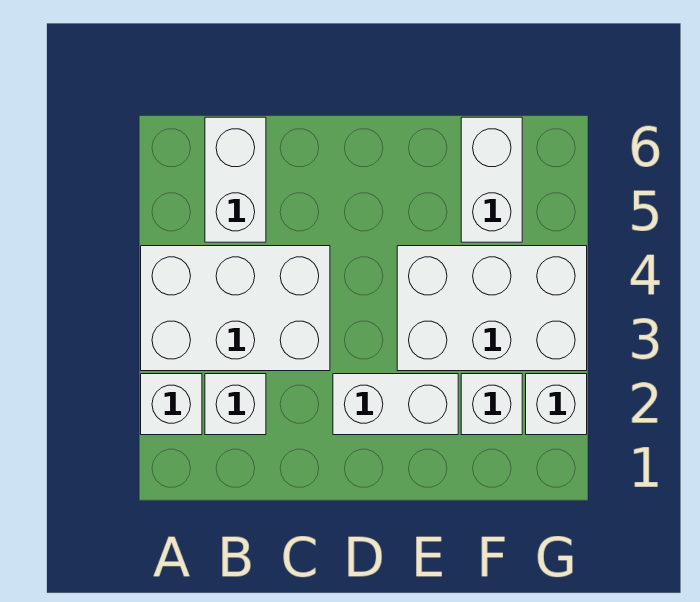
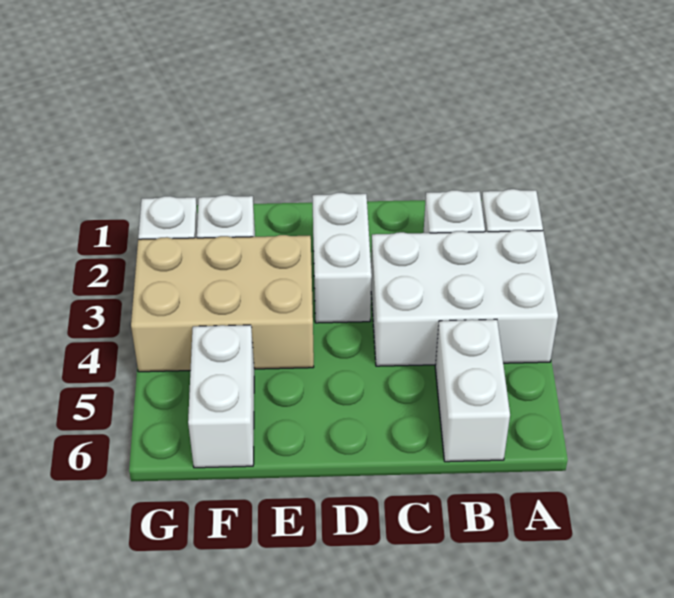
white brick D2:E2 level 1 -> white brick D2:D3 level 1
white brick E3:G4 level 1 -> tan brick E3:G4 level 1

